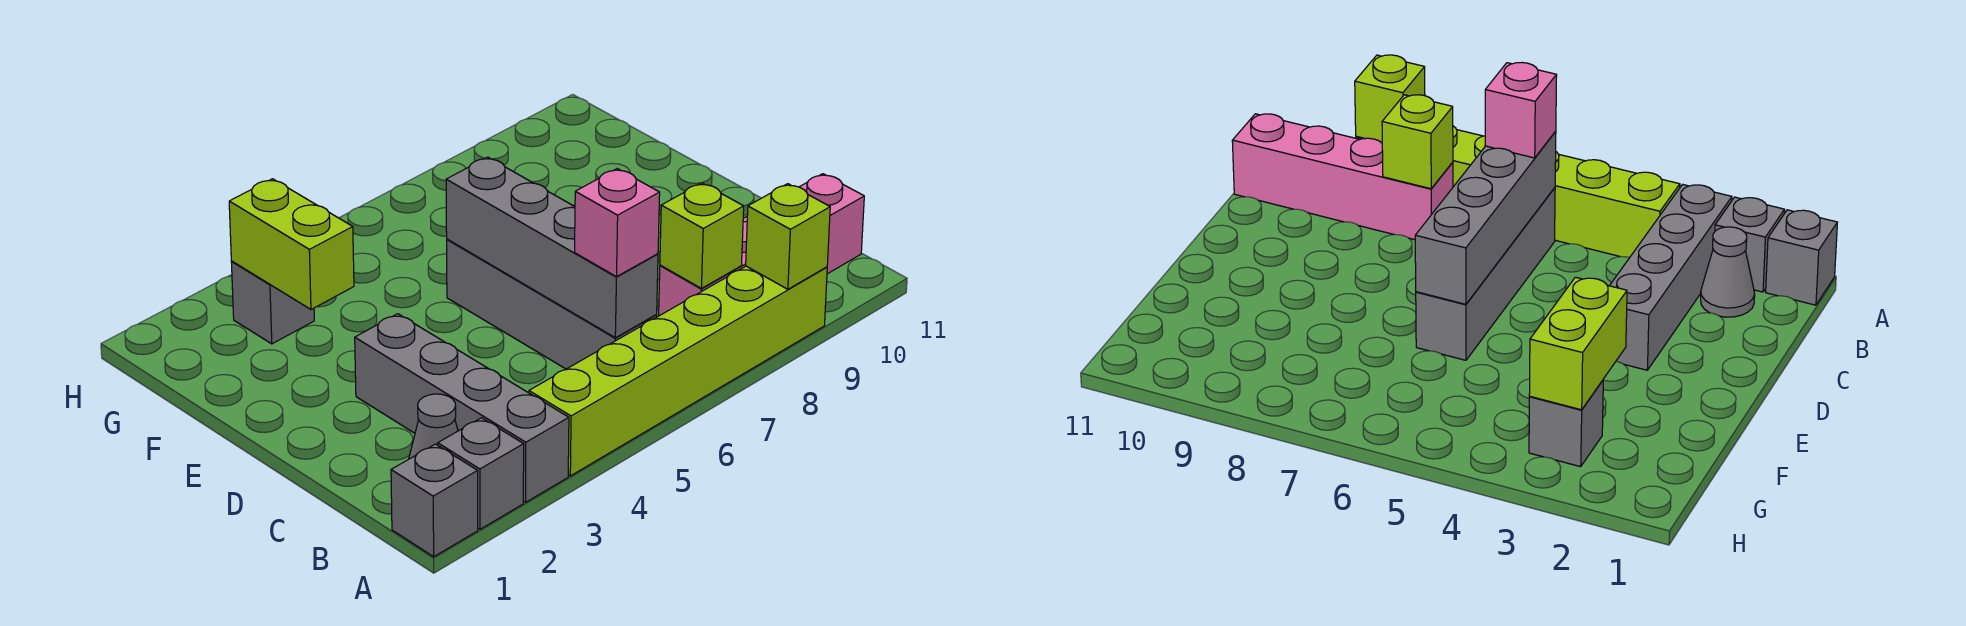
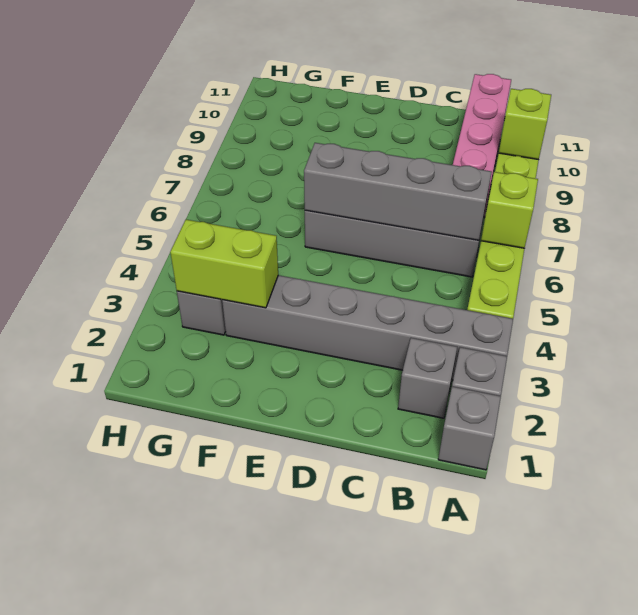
grey brick A3:D3 level 1 -> grey brick A3:F3 level 1
grey cone B2 level 1 -> grey brick B2 level 1
pink brick B6 level 3 -> none
lime brick B8 level 2 -> lime brick A6 level 2

